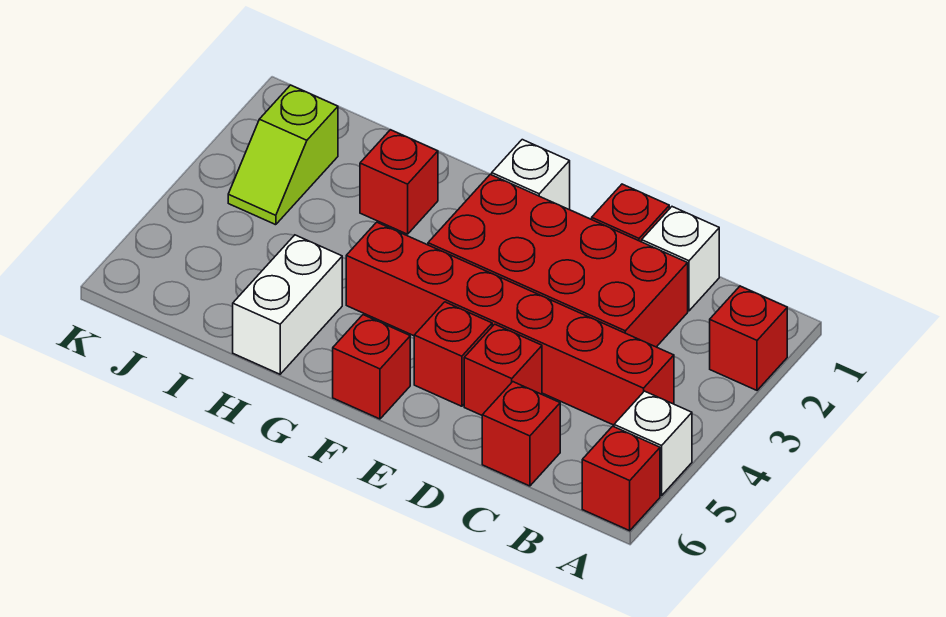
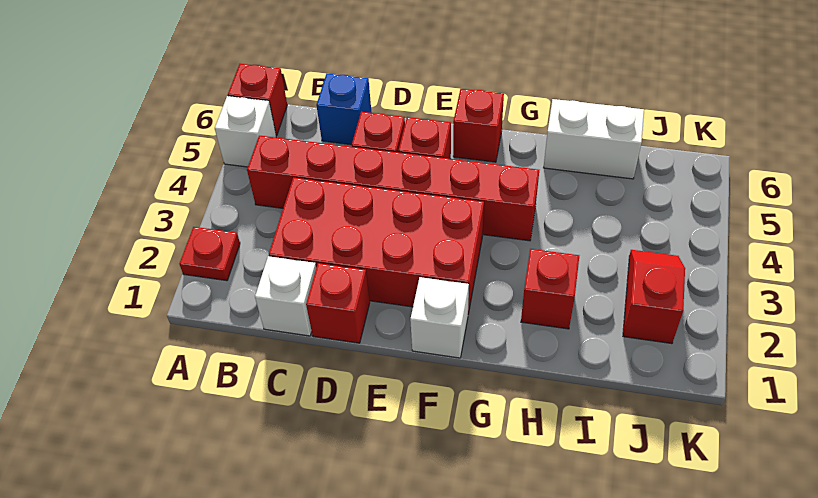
red brick A2 level 1 -> red plate A2 level 1
red brick C6 level 1 -> blue brick C6 level 1
white brick H5:H6 level 1 -> white brick H6:I6 level 1
lime slope J2:J3 level 1 top 2 -> red slope J2:J3 level 1 top 2

